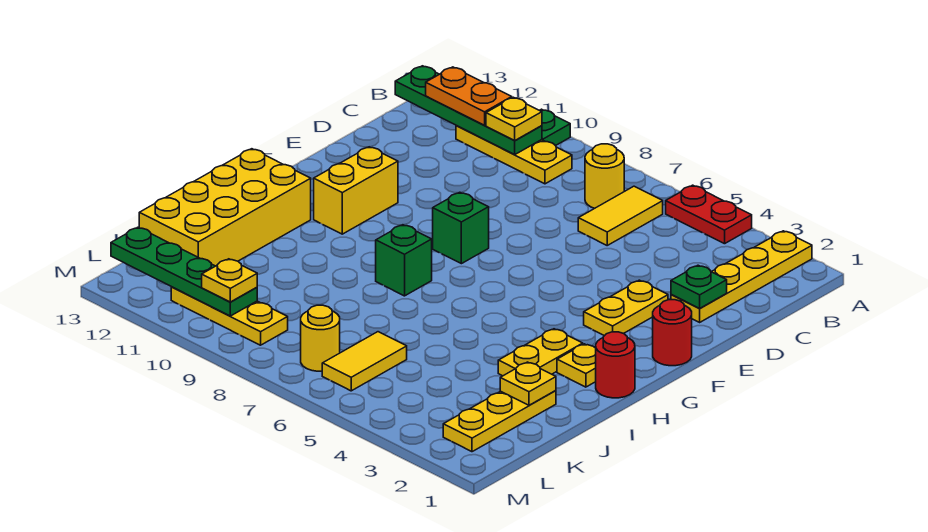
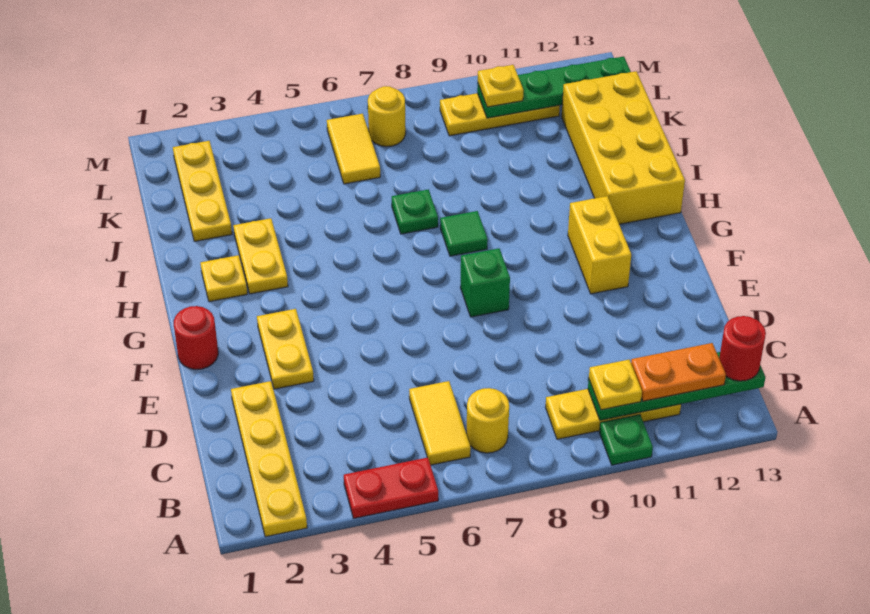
green plate D2 level 2 -> green plate I7 level 1
red round brick H1 level 1 -> red round brick B13 level 3
green brick H8 level 1 -> green tile H8 level 1
yellow plate J2 level 2 -> none

